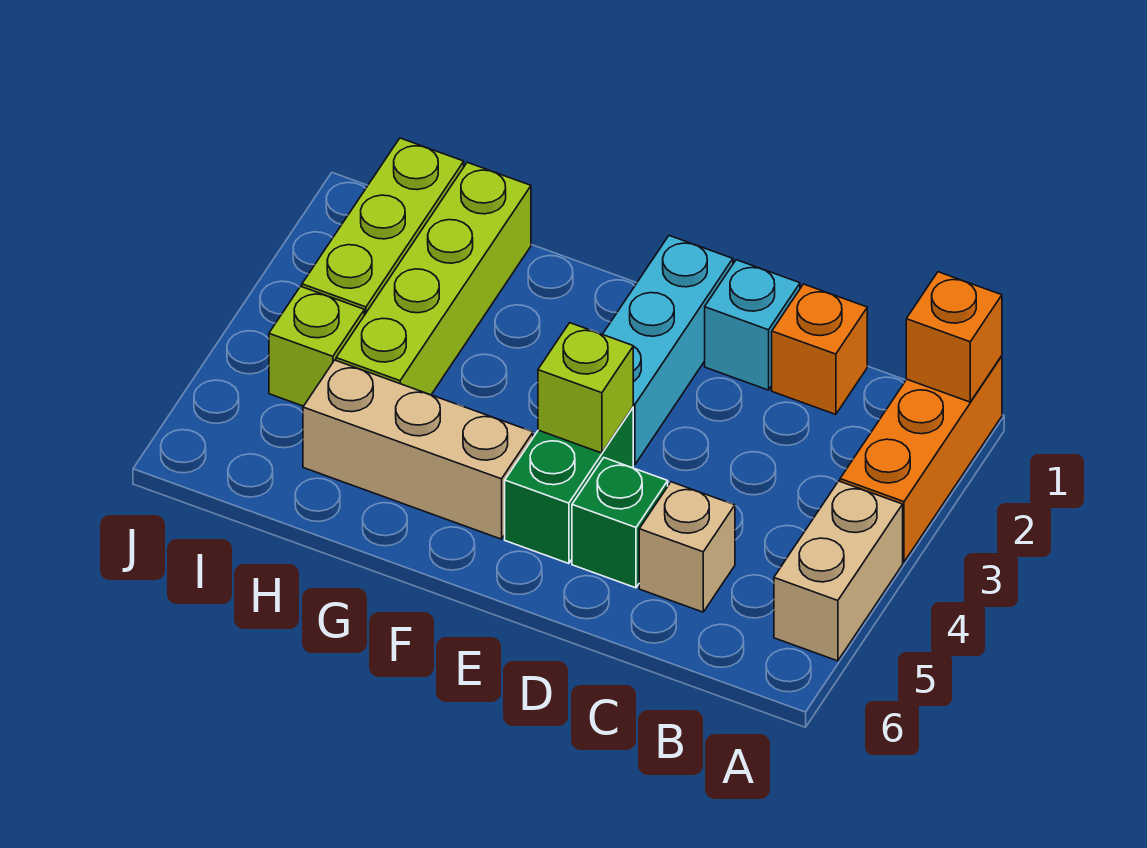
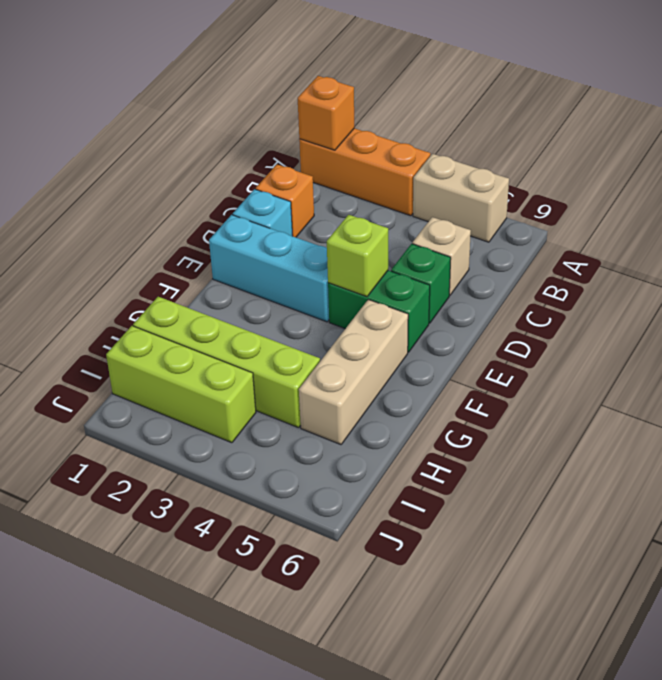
lime brick I4 level 1 -> none

